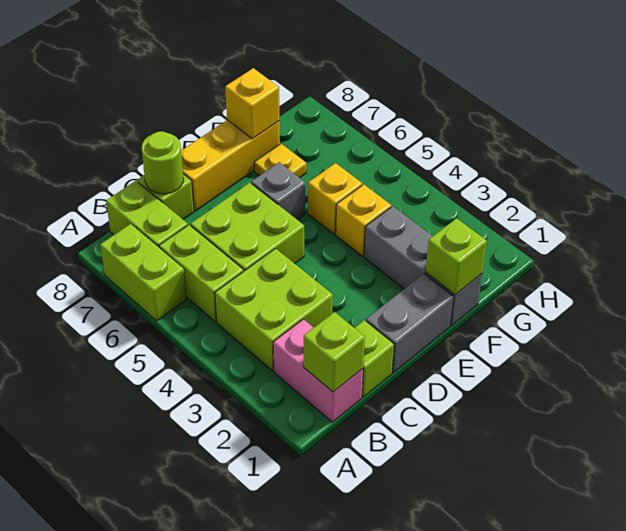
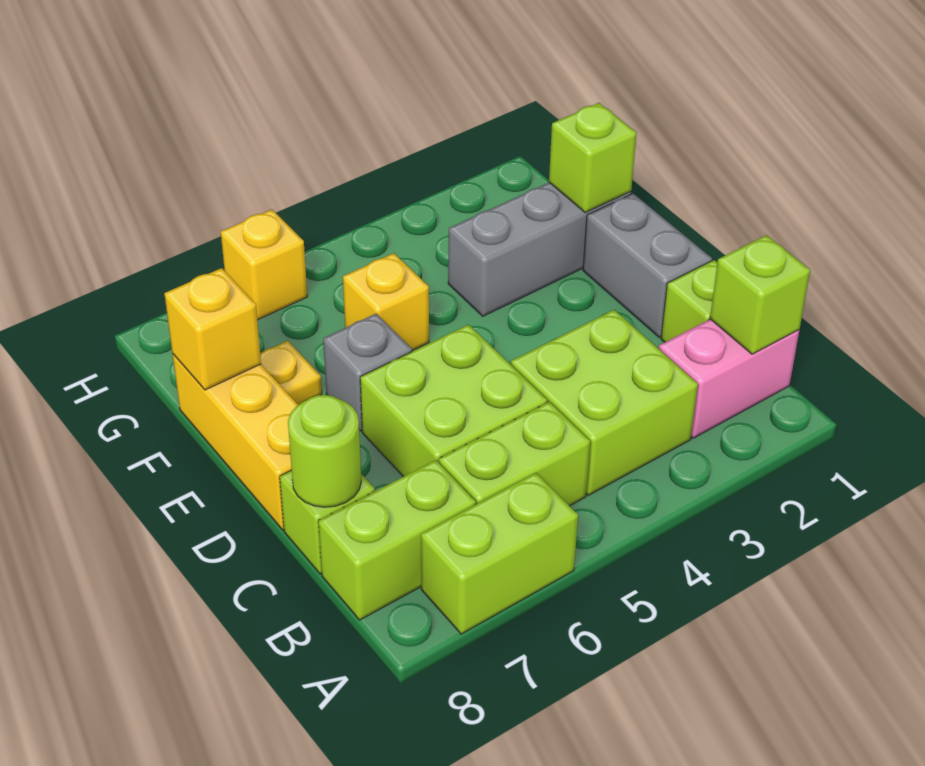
yellow brick F4 level 1 -> yellow brick H6 level 1

